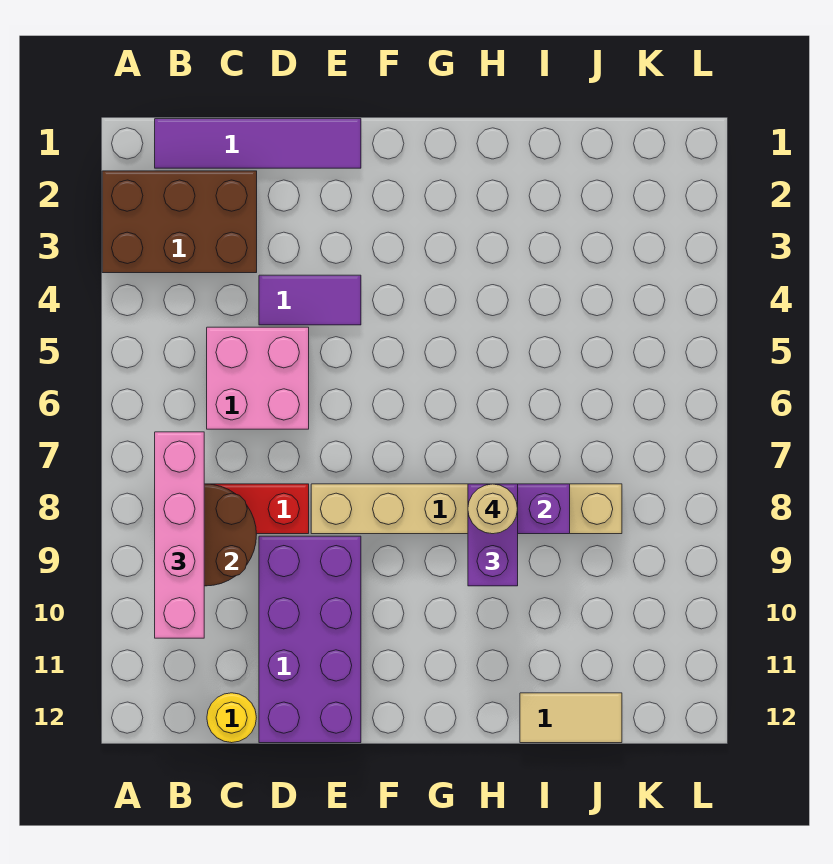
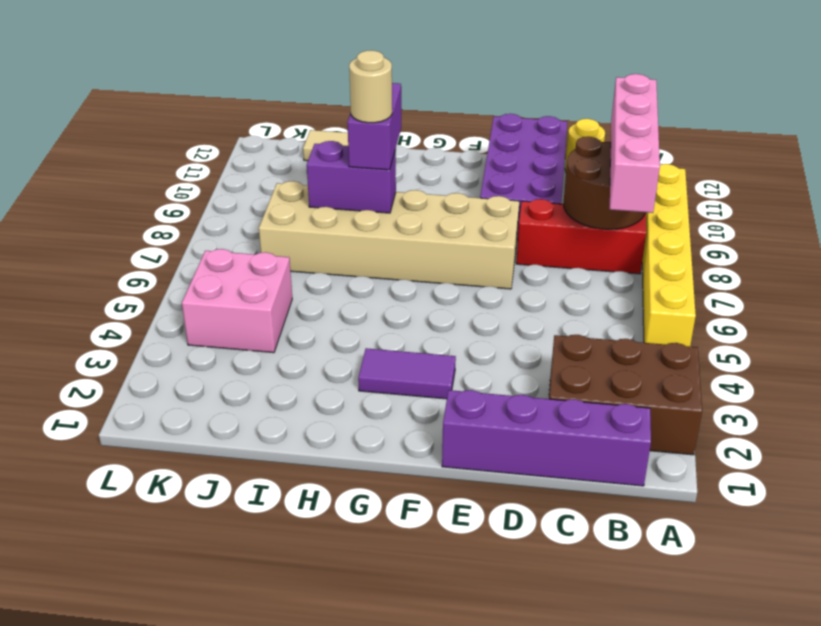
none -> yellow brick A5:A10 level 1
purple tile B1:E1 level 1 -> purple brick B1:E1 level 1
pink brick C5:D6 level 1 -> pink brick J4:K5 level 1
purple tile D4:E4 level 1 -> purple tile F3:G3 level 1
tan brick E8:J8 level 1 -> tan brick E7:J8 level 1

